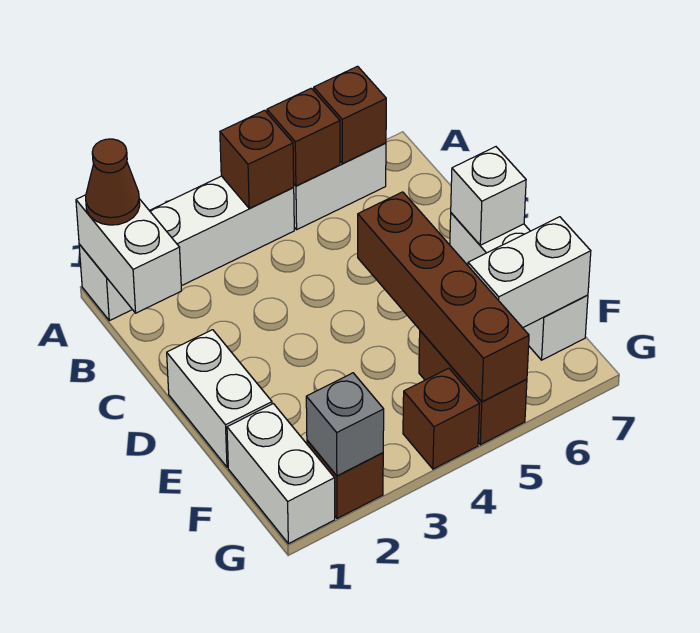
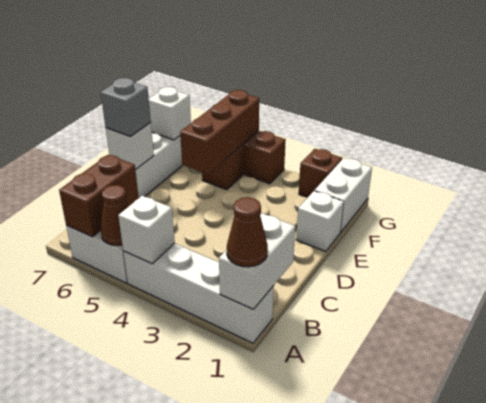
brown brick A4 level 2 -> white brick A4 level 2
brown brick A5 level 2 -> brown cone A5 level 2
brown brick A6 level 2 -> brown brick A6:B6 level 2
white brick D1:E1 level 1 -> white brick E1 level 1
brown brick D5:G5 level 2 -> brown brick E5:G5 level 2
white brick F6:F7 level 2 -> white brick F7 level 2
grey brick G2 level 2 -> grey brick D7 level 3

